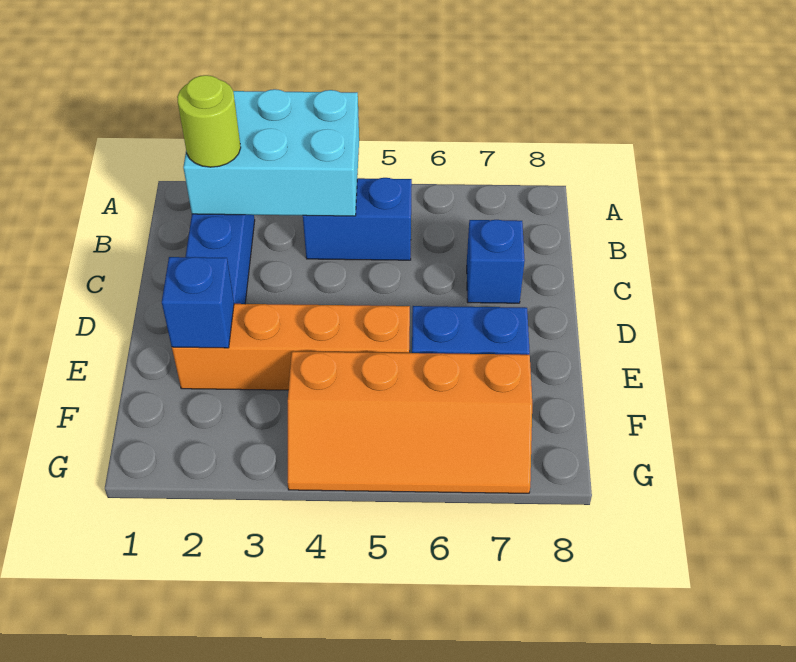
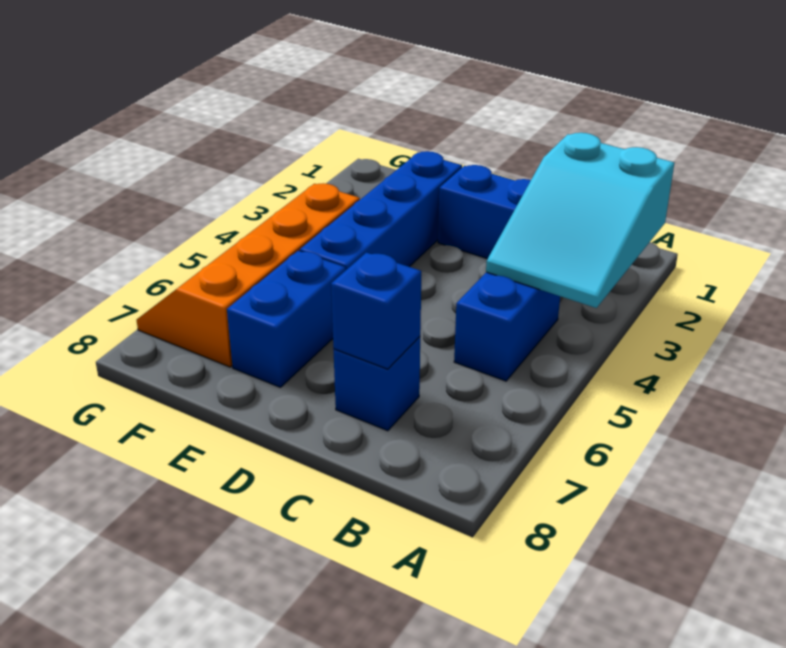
cyan brick A2:B4 level 2 -> cyan slope A2:B4 level 2 top 2
lime round brick B2 level 3 -> none
orange brick E2:E5 level 1 -> blue brick E2:E5 level 1
blue brick E2 level 2 -> blue brick C7 level 2

